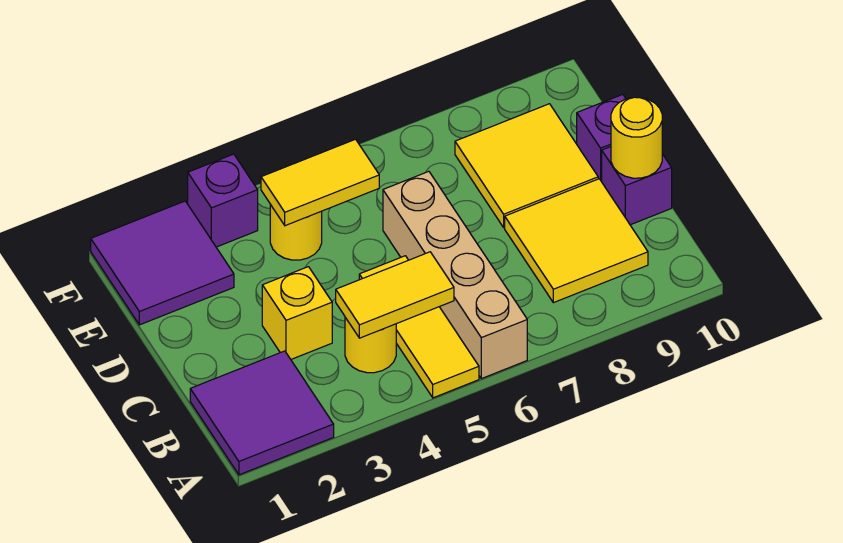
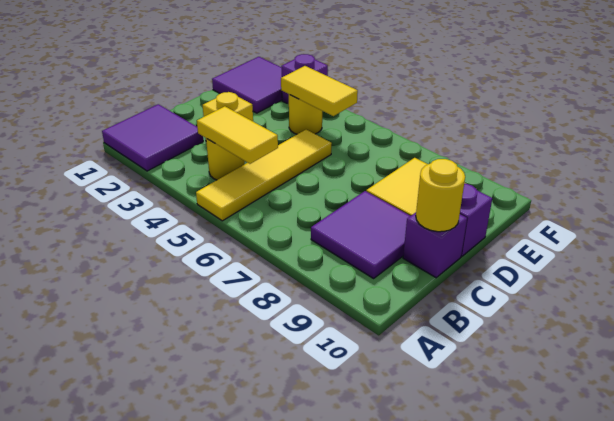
yellow tile A5:C5 level 1 -> yellow tile A5:D5 level 1
tan brick A6:D6 level 1 -> none
yellow tile B8:C9 level 1 -> purple tile B8:C9 level 1

